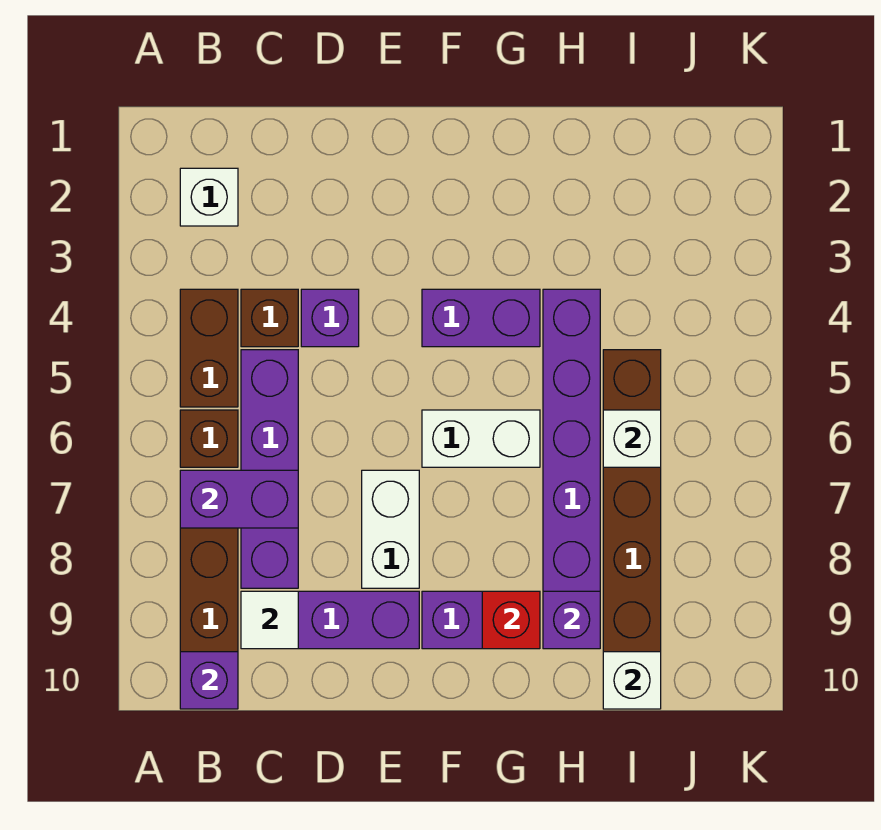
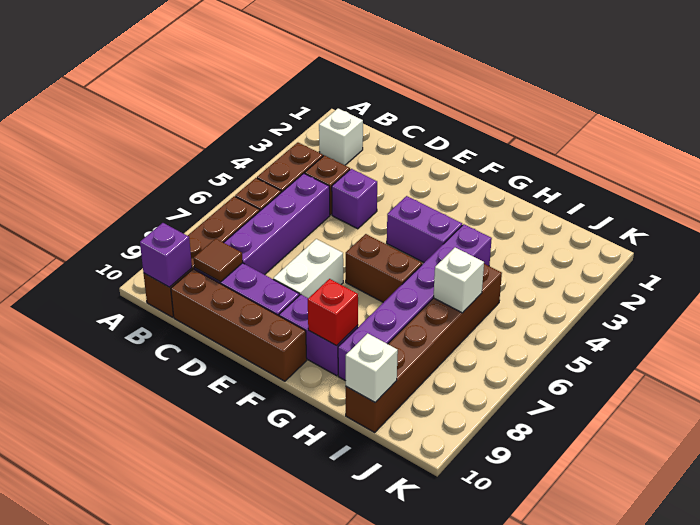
purple brick B7:C7 level 2 -> none
white tile C9 level 2 -> brown tile C9 level 2
none -> brown brick C10:F10 level 1
white brick F6:G6 level 1 -> brown brick F6:G6 level 1
purple brick H9 level 2 -> none

